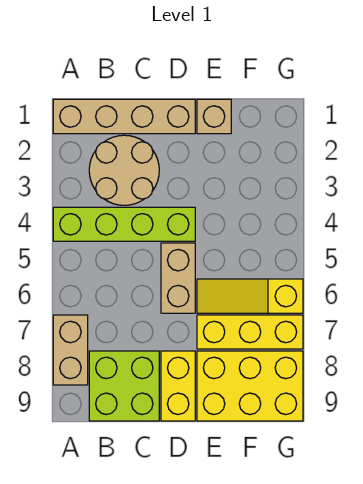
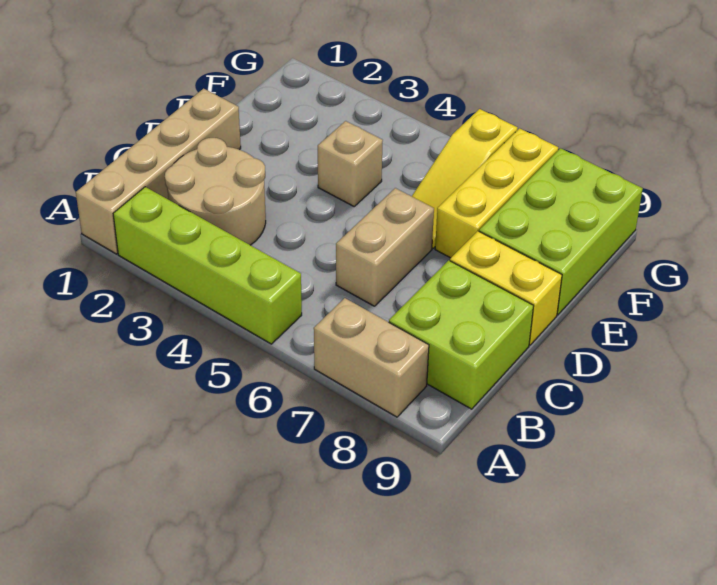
lime brick A4:D4 level 1 -> lime brick A2:A5 level 1
tan brick D5:D6 level 1 -> tan brick C6:D6 level 1
tan brick E1 level 1 -> tan brick E4 level 1
yellow brick E8:G9 level 1 -> lime brick E8:G9 level 1

